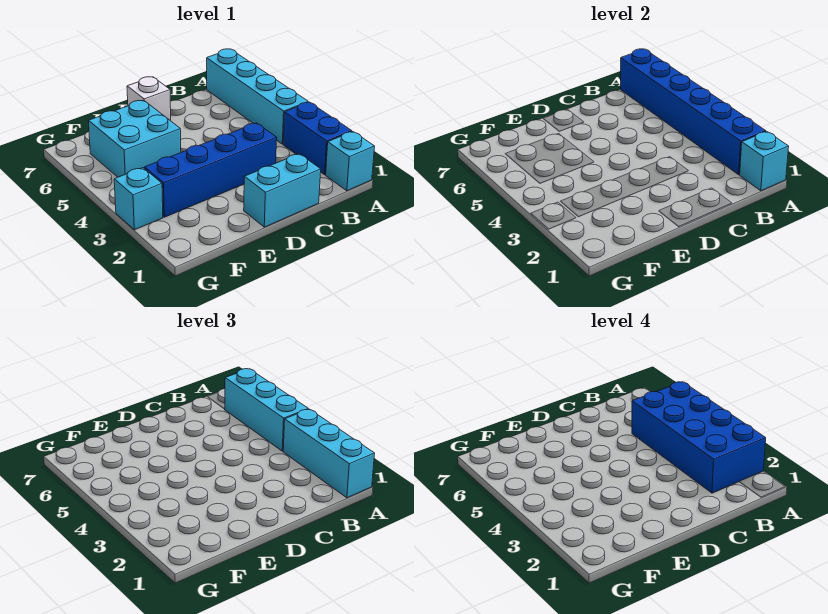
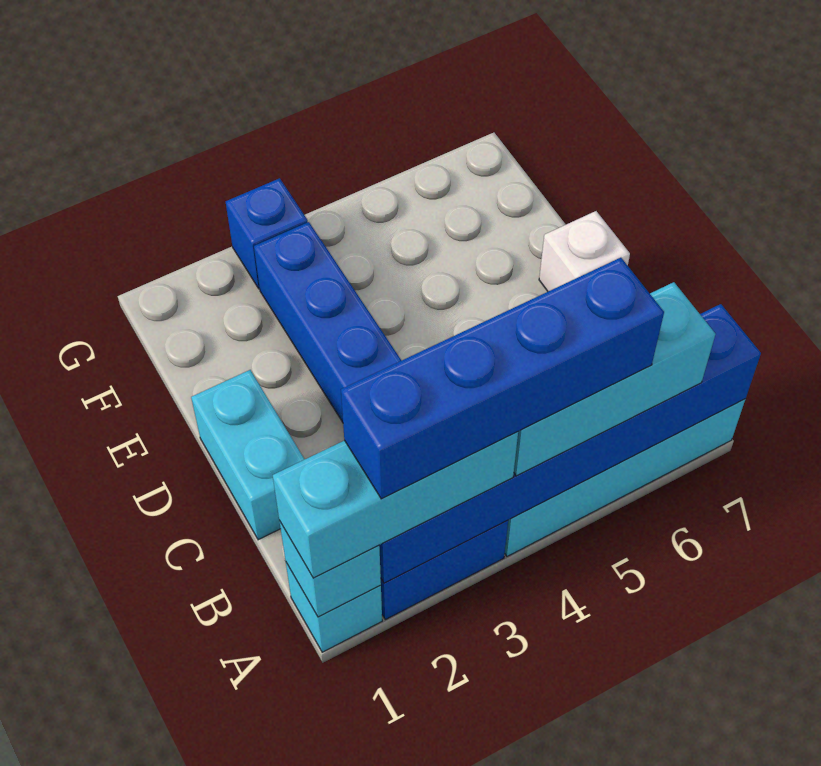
blue brick A2:B5 level 4 -> blue brick A2:A5 level 4
cyan brick E5:F6 level 1 -> none
cyan brick G3 level 1 -> blue brick G3 level 1

